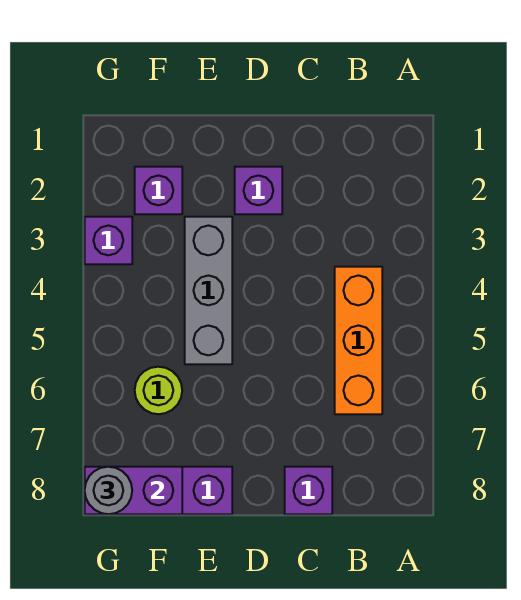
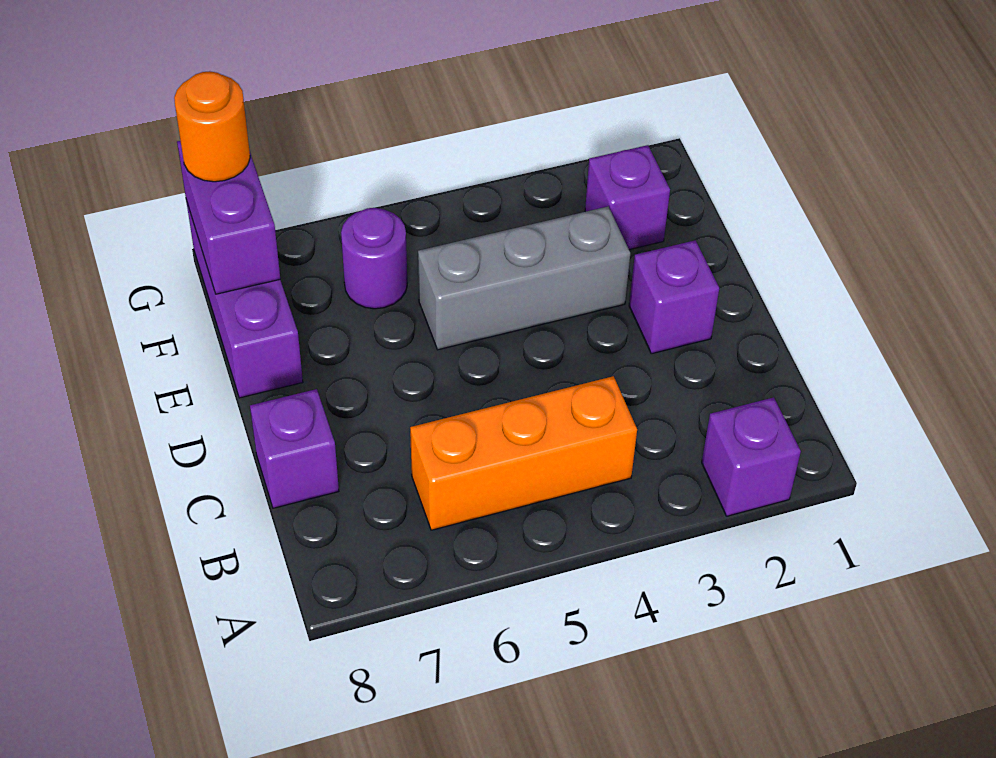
lime round brick F6 level 1 -> purple round brick F6 level 1
purple brick G3 level 1 -> purple brick A2 level 1
grey round brick G8 level 3 -> orange round brick G8 level 3

